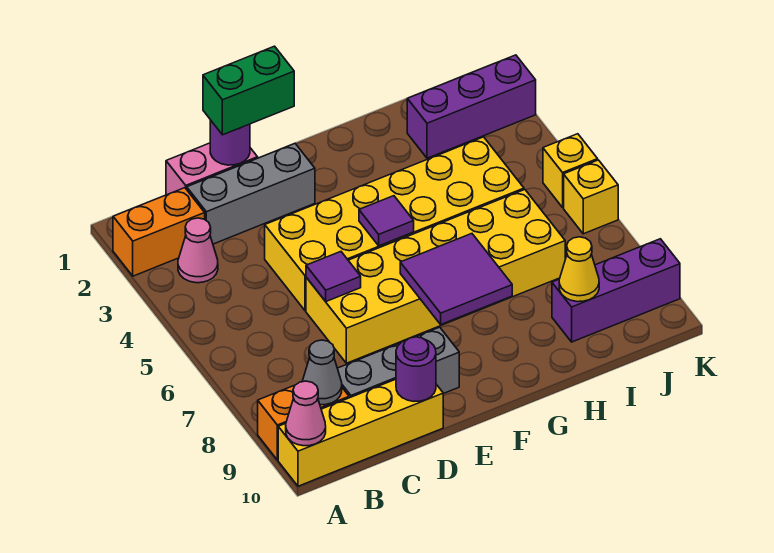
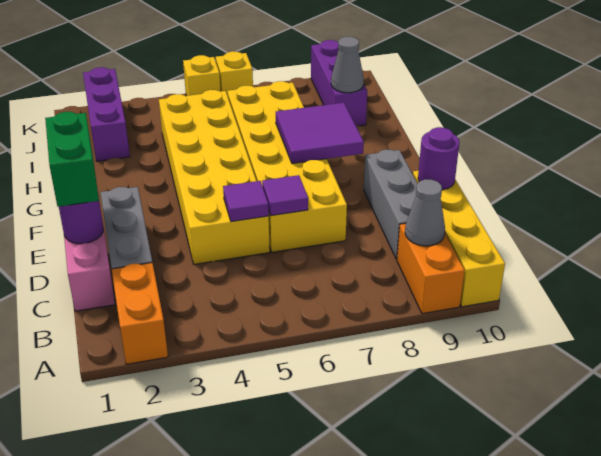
pink cone A10 level 2 -> none
pink cone B3 level 1 -> none
purple tile F5 level 2 -> purple tile D5 level 2
yellow cone I9 level 2 -> grey cone I9 level 2

